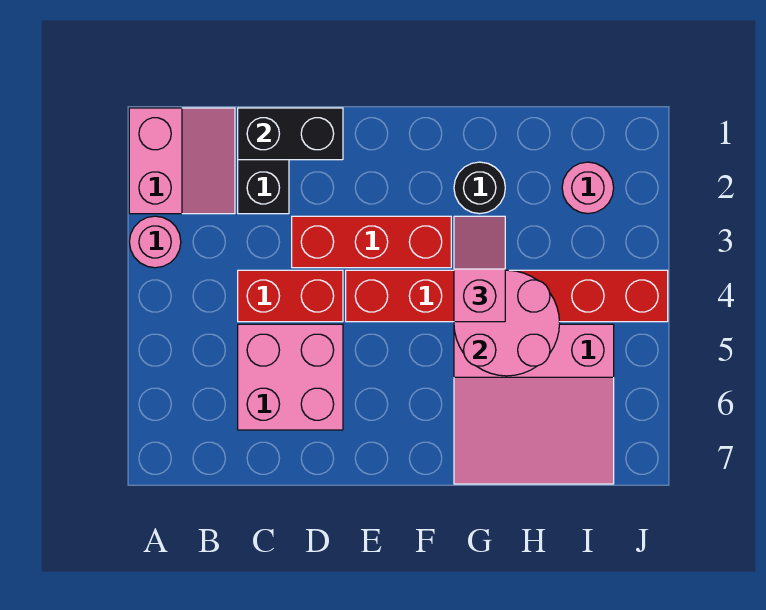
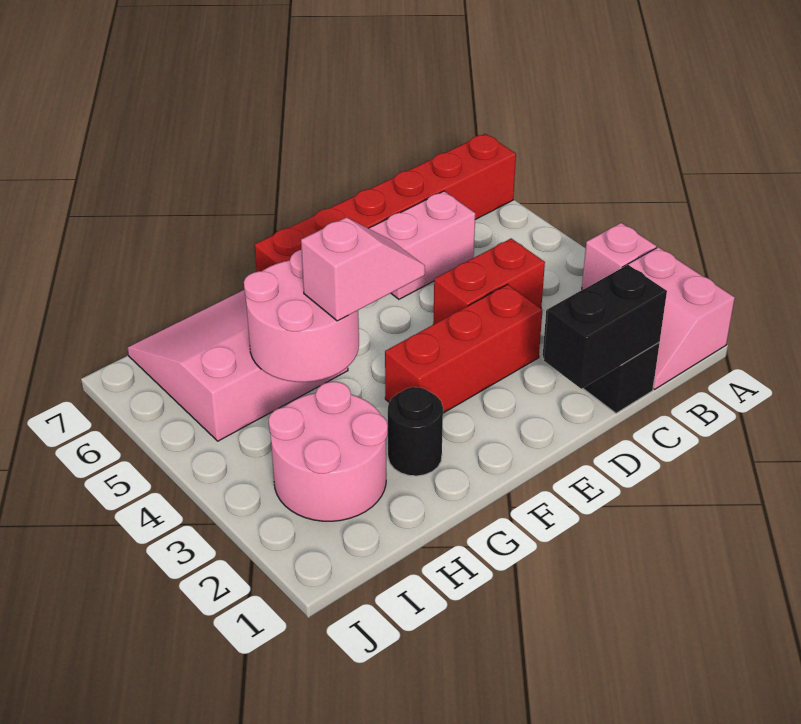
pink round brick A3 level 1 -> pink brick A3 level 1
pink brick C5:D6 level 1 -> pink brick C6:D6 level 1
red brick E4:J4 level 1 -> red brick A7:F7 level 1
pink slope G3:G4 level 3 top 4 -> pink slope F4:G4 level 3 top G
pink round brick I2 level 1 -> pink round brick H2:I3 level 1

